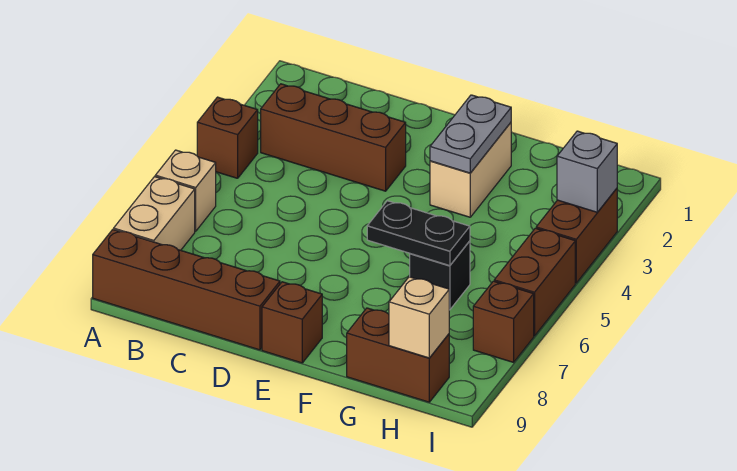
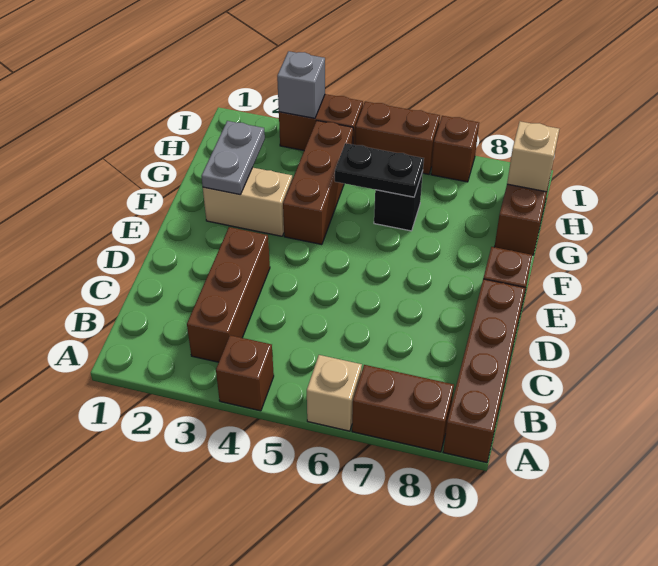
tan brick A7:A8 level 1 -> brown brick A7:A8 level 1
grey plate F2:F3 level 2 -> grey plate F2:G2 level 2
none -> brown brick F4:H4 level 1
black plate F6:G6 level 2 -> black plate G5:G6 level 2

